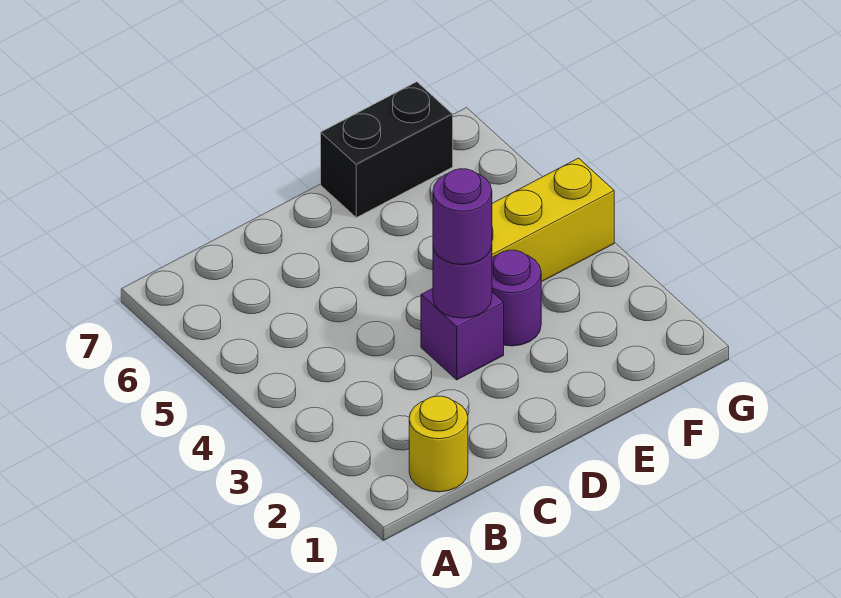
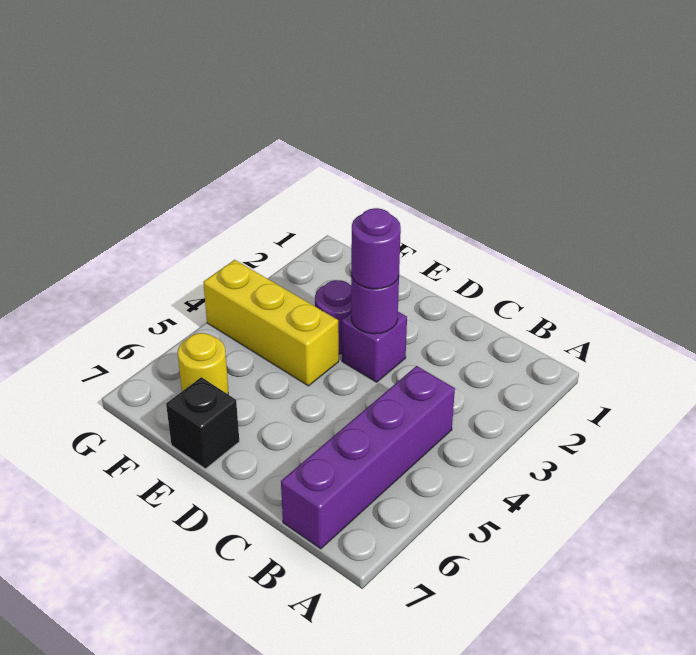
yellow round brick B1 level 1 -> yellow round brick F6 level 1
none -> purple brick B4:B7 level 1
black brick E7:F7 level 1 -> black brick E7 level 1

